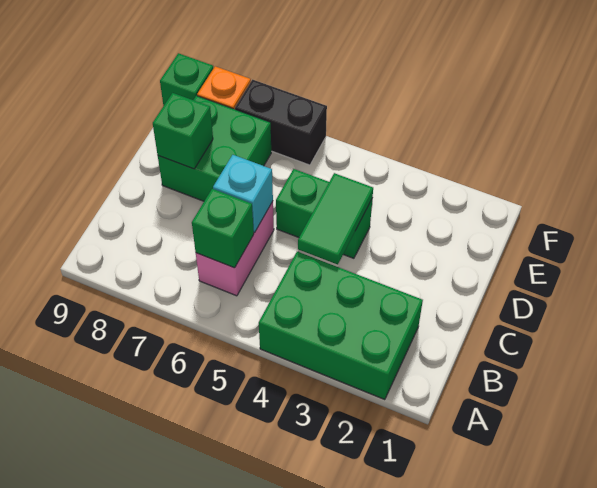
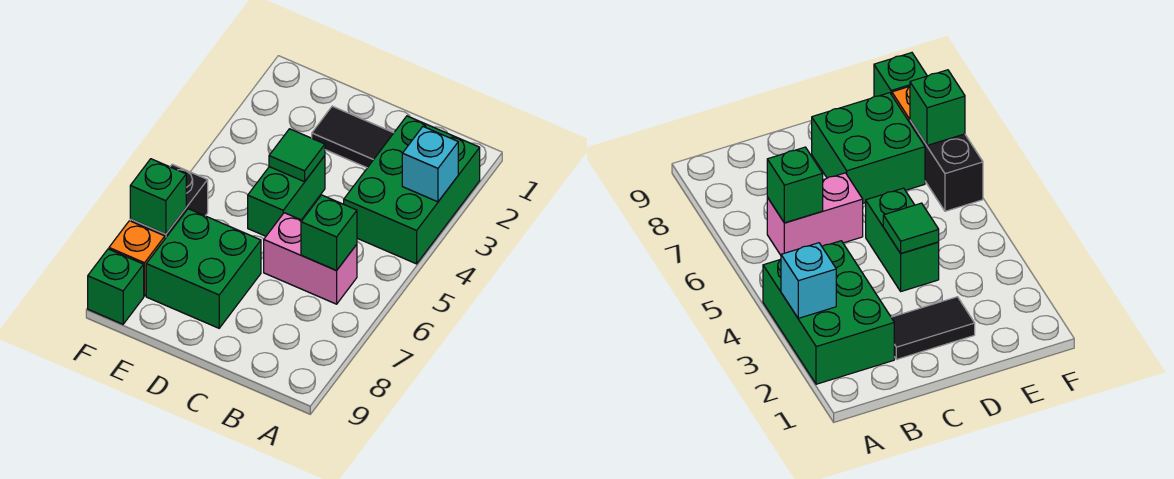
none -> black tile C2:D2 level 1
green tile C4:D4 level 2 -> green tile D4 level 2
cyan brick C6 level 2 -> cyan brick A3 level 2
green brick D8 level 2 -> green brick F7 level 2

